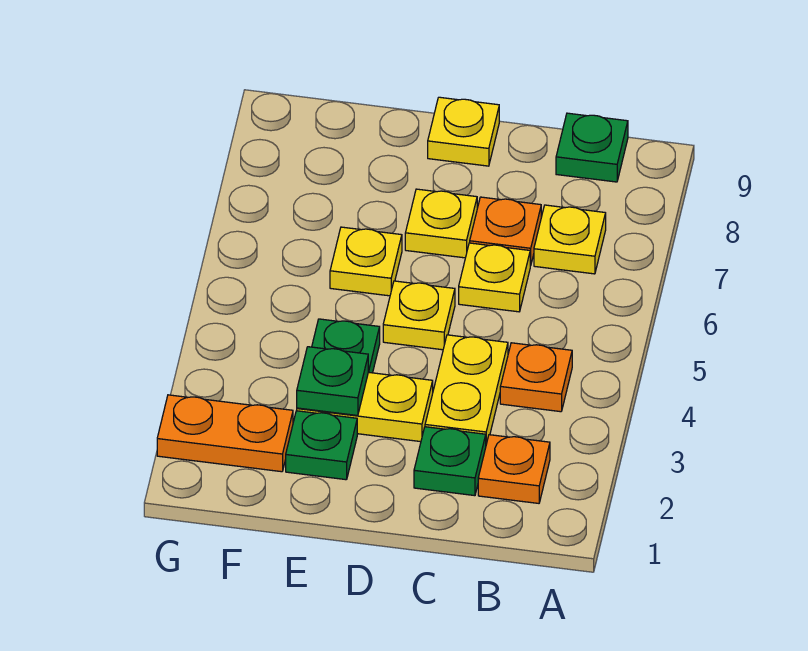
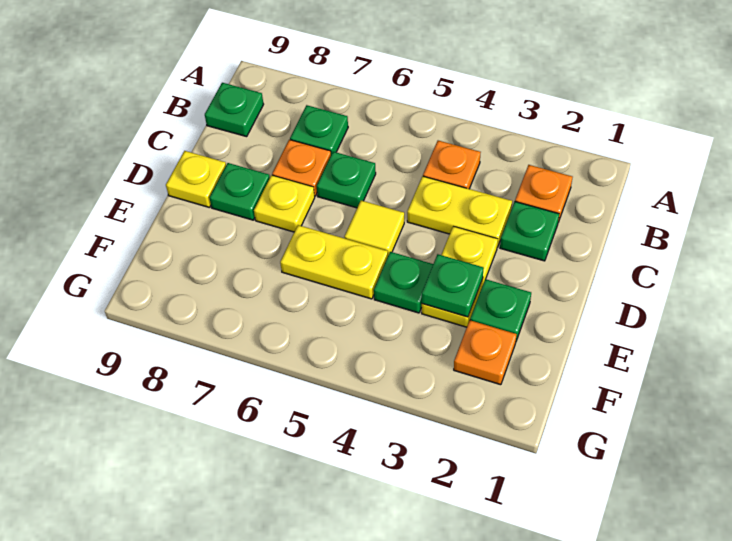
yellow plate B7 level 1 -> green plate B7 level 1
yellow plate C6 level 1 -> green plate C6 level 1
yellow plate D5 level 1 -> yellow tile D5 level 1
none -> green plate D8 level 1
yellow plate E6 level 1 -> yellow plate E5:E6 level 1
orange plate F2:G2 level 1 -> orange plate F2 level 1

